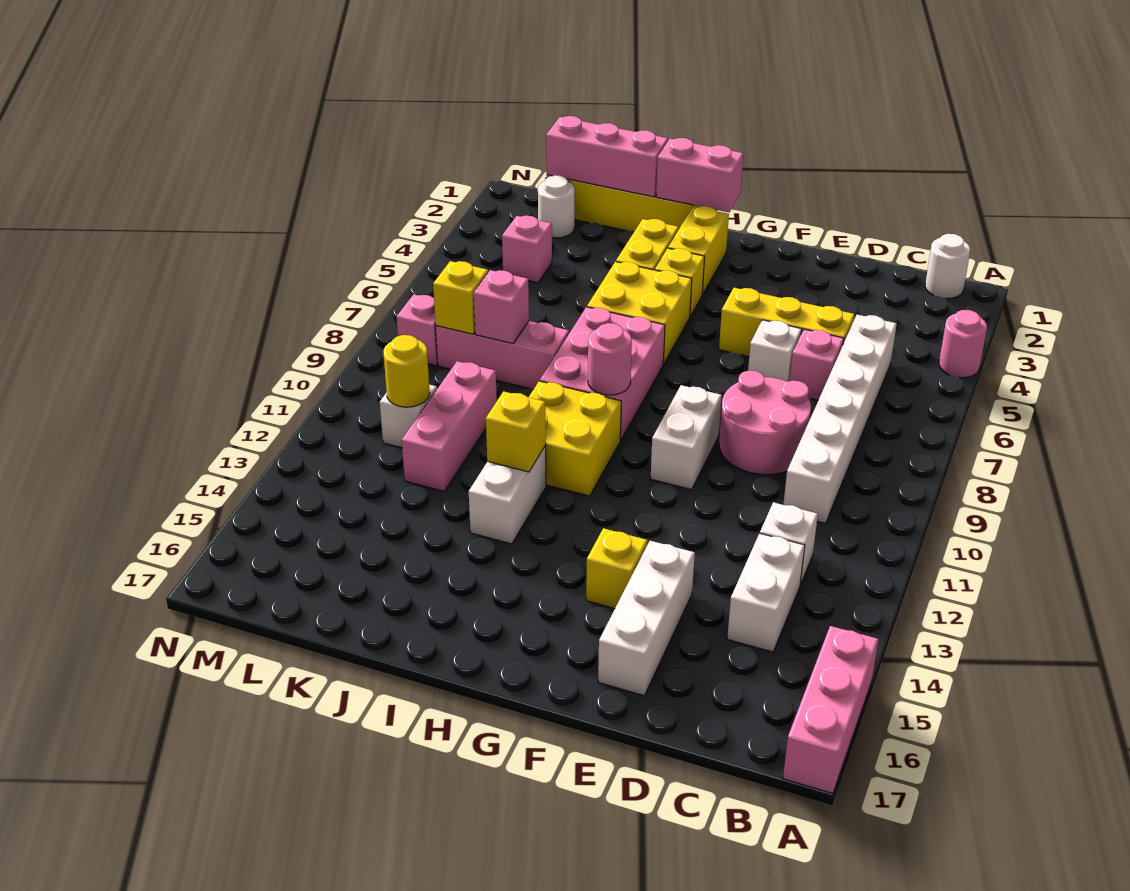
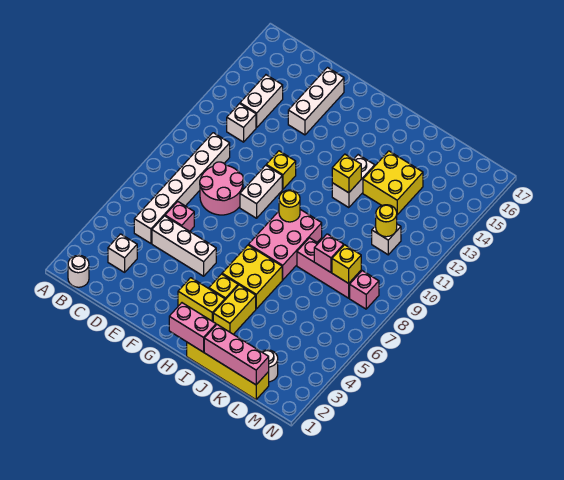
pink round brick A4 level 1 -> none
pink brick A15:A17 level 1 -> none
yellow brick D5:F5 level 1 -> white brick D5:F5 level 1
white brick E6 level 1 -> white brick C3 level 1
yellow brick F14 level 1 -> yellow brick F11 level 1
yellow brick H2:H3 level 1 -> yellow brick G3:H3 level 1
pink round brick H9 level 2 -> yellow round brick H9 level 2
yellow brick H10:I11 level 1 -> yellow brick J13:K14 level 1
pink brick K10:K12 level 1 -> none
pink brick L4 level 1 -> none

